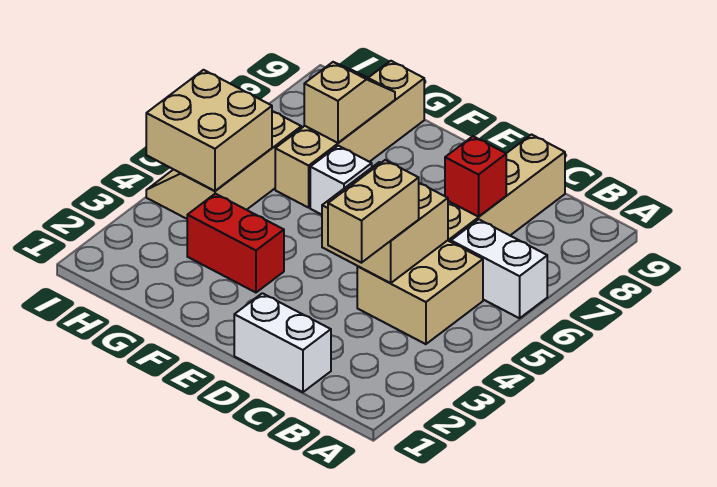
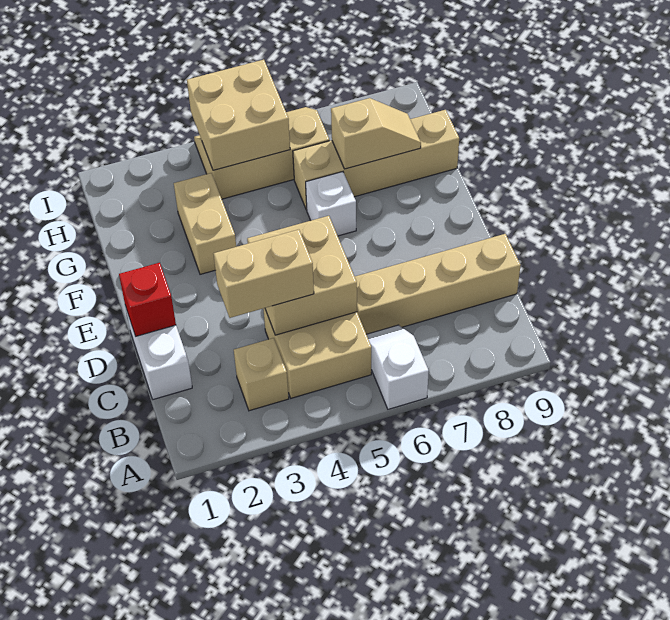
white brick A6:B6 level 1 -> white slope A6:B6 level 1 top A
none -> tan brick B3 level 1
red brick C7 level 2 -> red brick D1 level 2
red brick F3:G3 level 1 -> tan brick F3:G3 level 1

